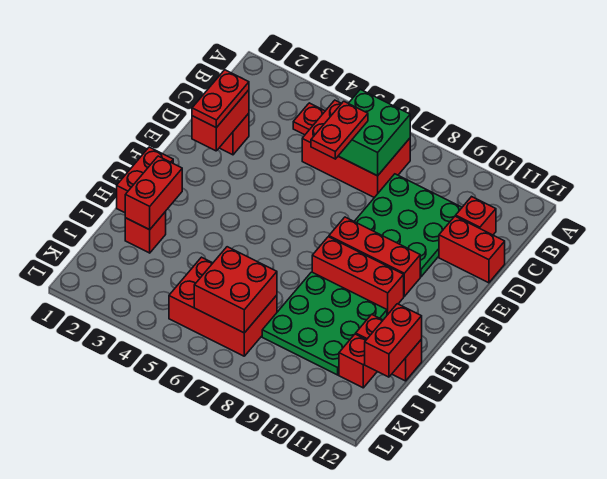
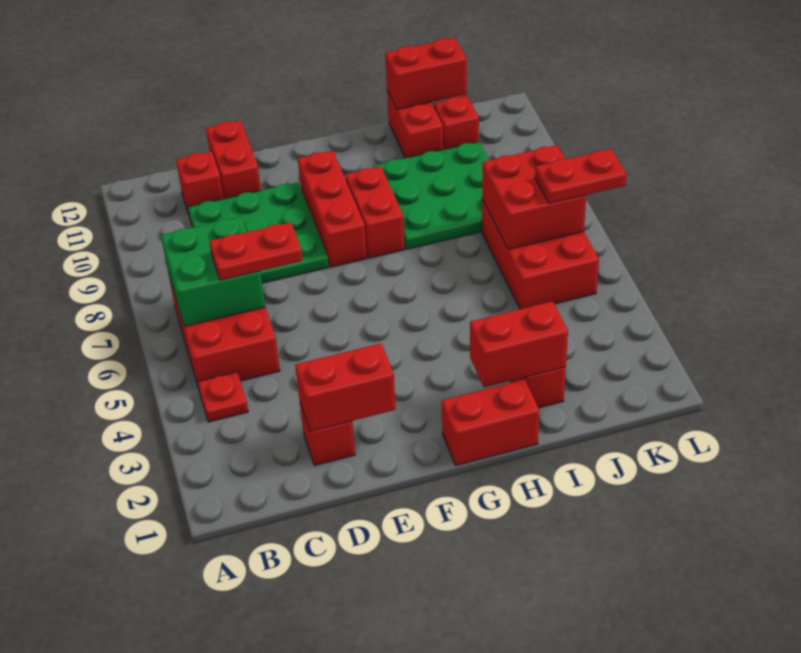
red plate D2:E2 level 3 -> red plate K6:L6 level 3
red brick G8:G10 level 1 -> red brick G8:G9 level 1

